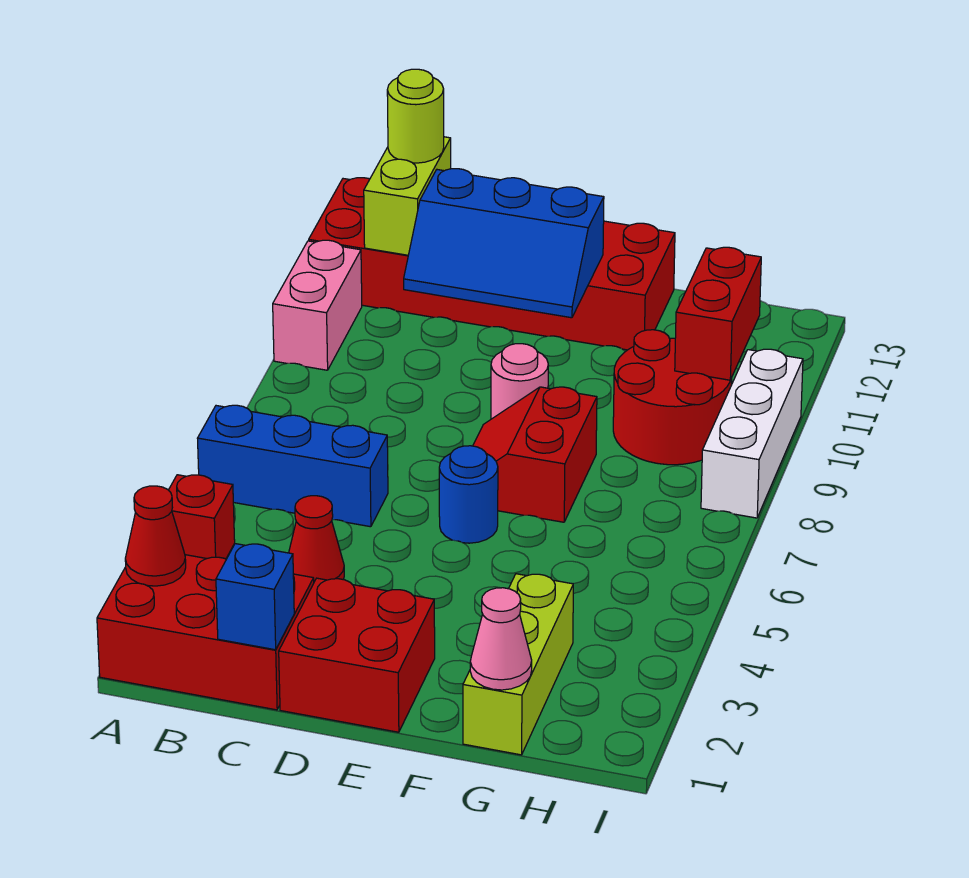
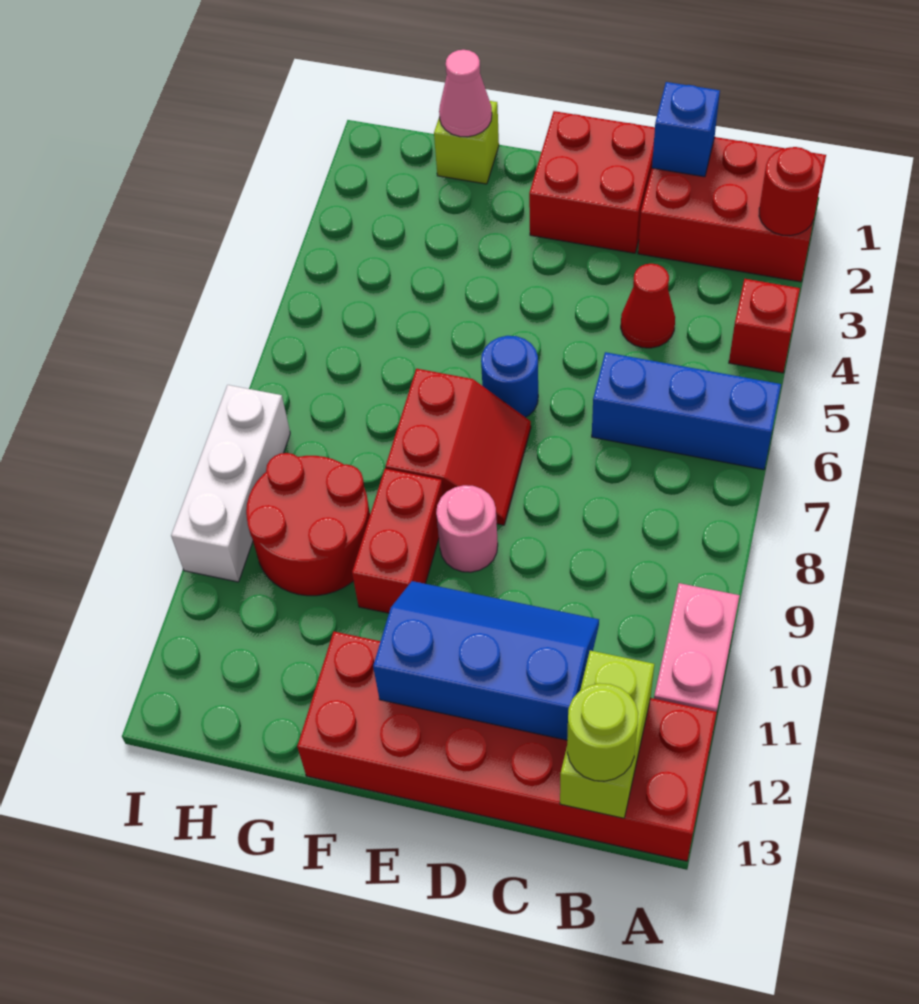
red cone A2 level 2 -> red round brick A2 level 2
lime brick G1:G3 level 1 -> lime brick G1 level 1
red brick H10:H11 level 2 -> red brick F9:F10 level 1

